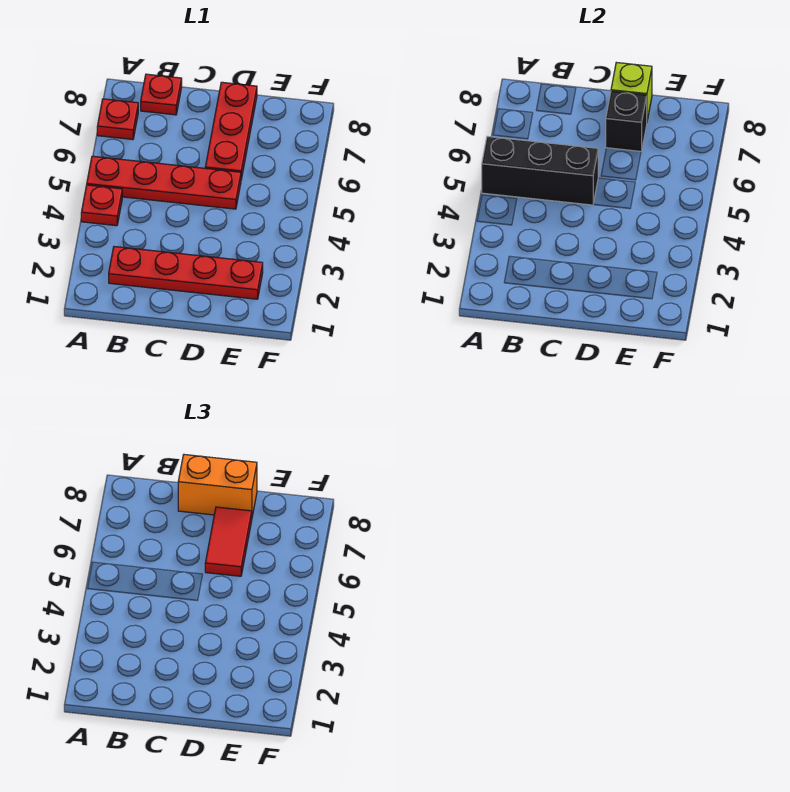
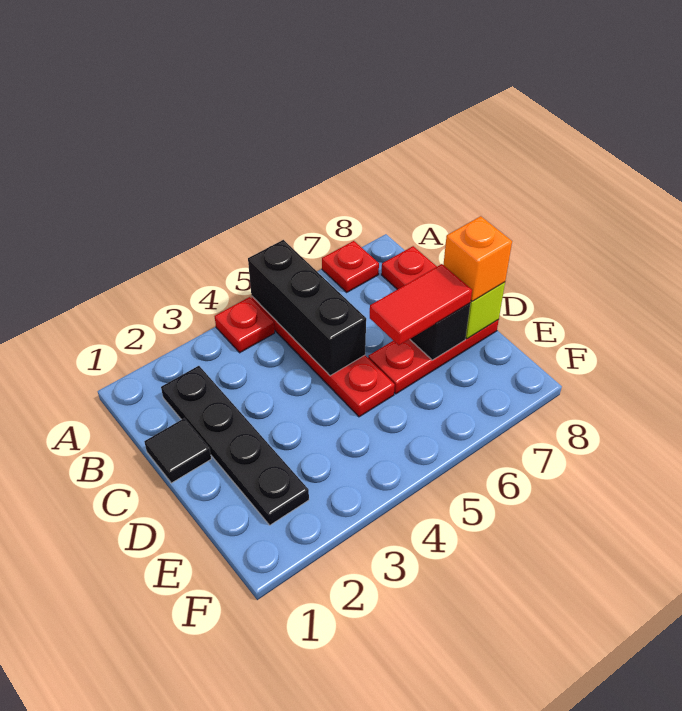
red plate B2:E2 level 1 -> black plate B2:E2 level 1
none -> black tile C1 level 1
orange brick C8:D8 level 3 -> orange brick D8 level 3

